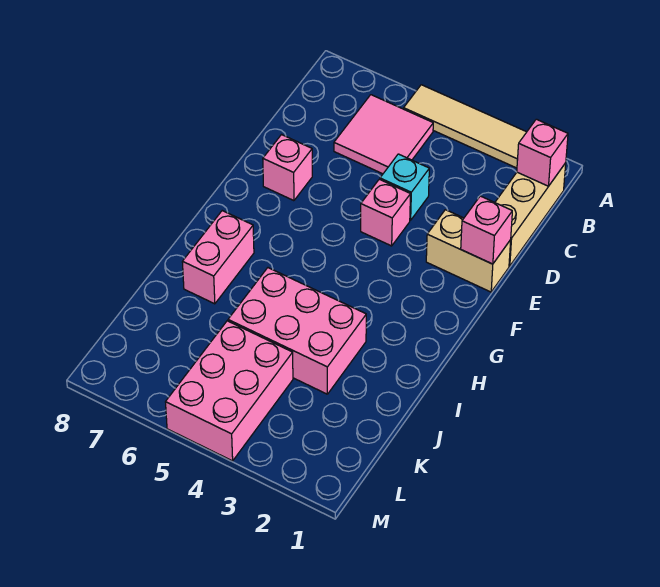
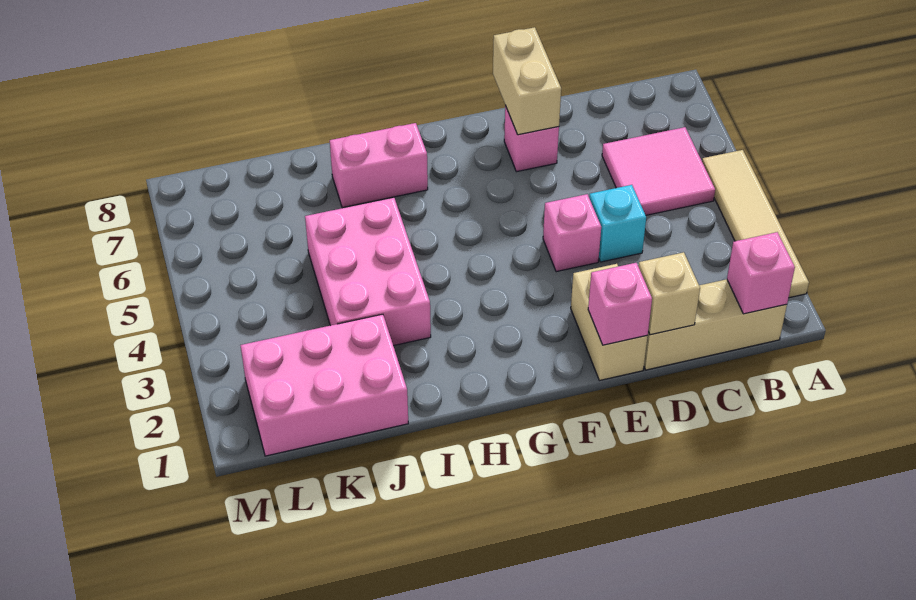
none -> tan brick D1 level 2
none -> tan brick E7:E8 level 2
pink brick K4:M5 level 1 -> pink brick J1:L2 level 1

